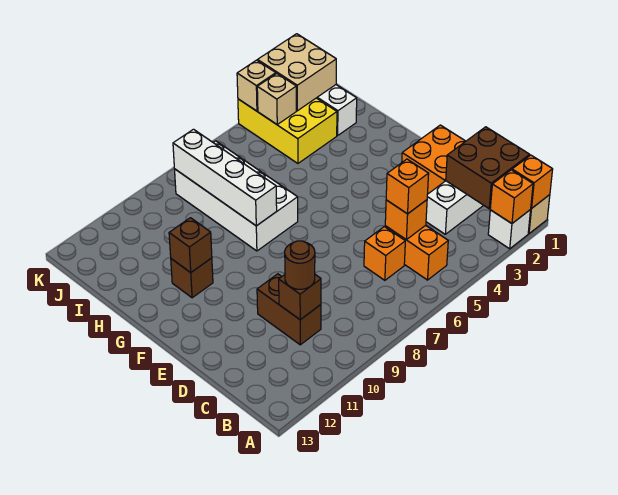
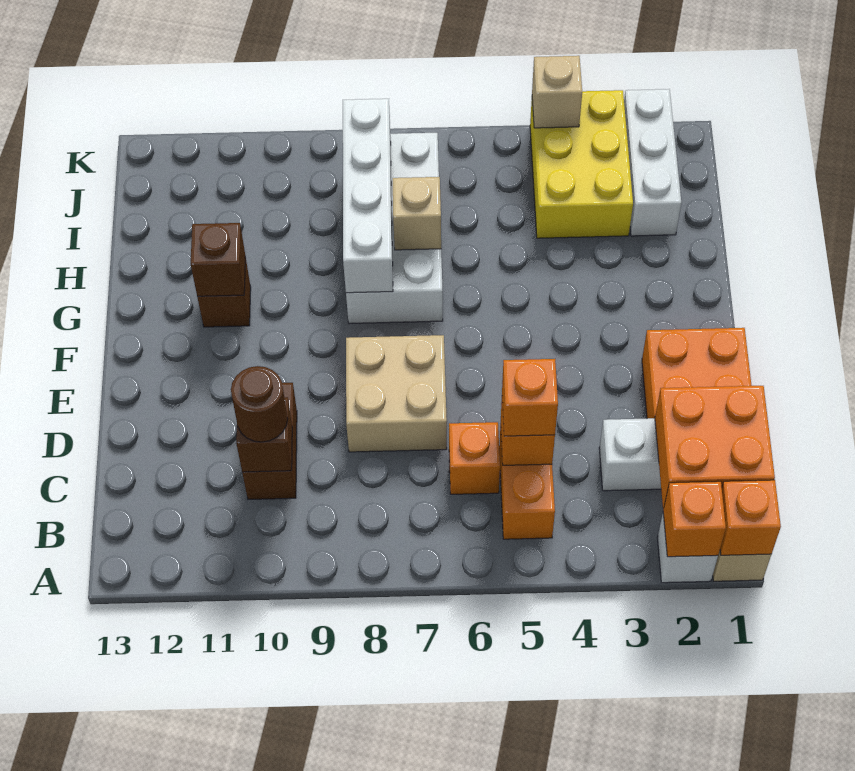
brown brick B1:C2 level 2 -> orange brick B1:C2 level 2
tan brick J2:K3 level 2 -> tan brick D7:E8 level 1
tan brick J4 level 2 -> tan brick H7 level 2

